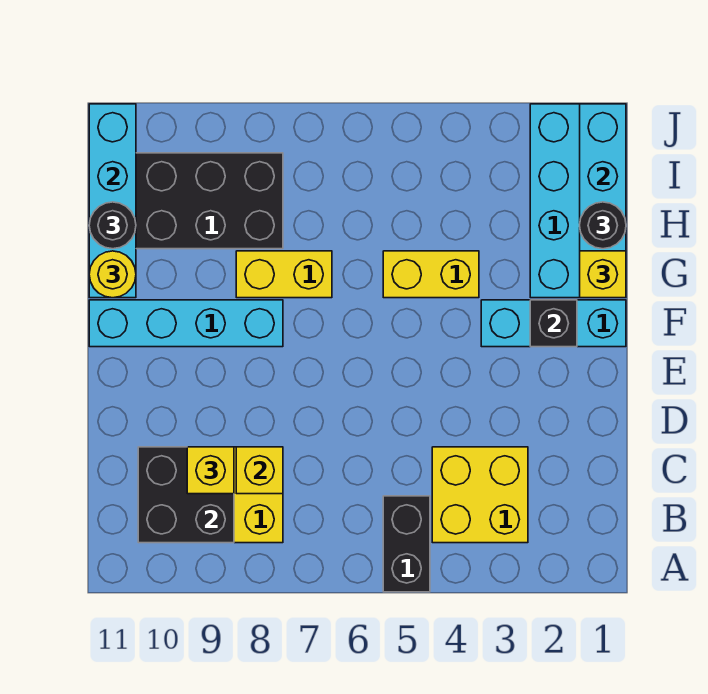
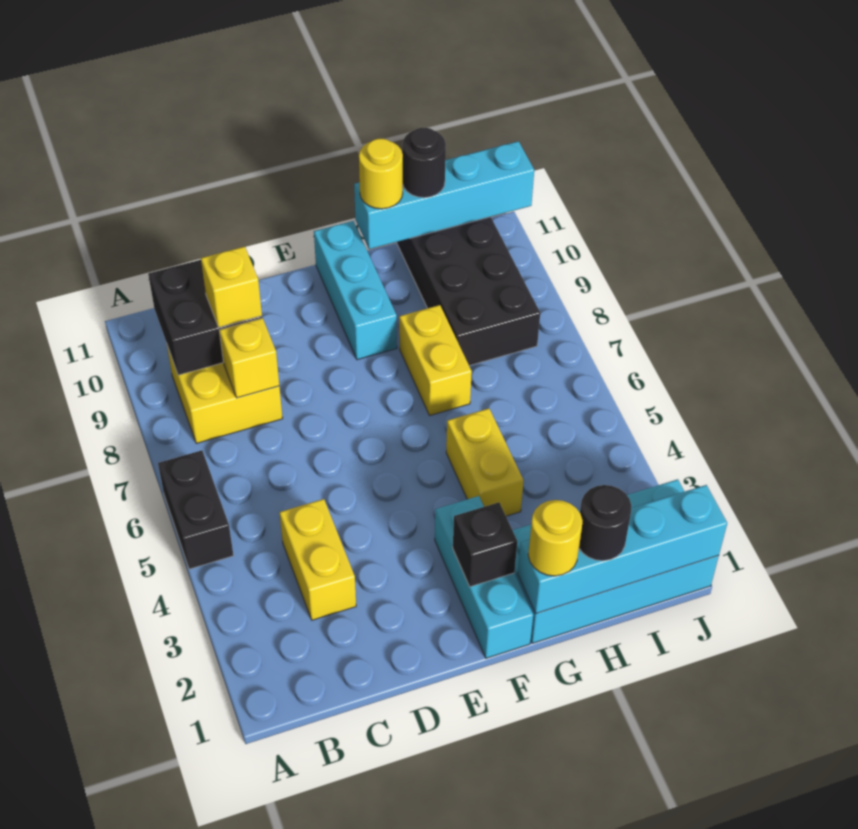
black brick A5:B5 level 1 -> black brick A5:A6 level 1
yellow brick B3:C4 level 1 -> yellow brick C3:C4 level 1
cyan brick F8:F11 level 1 -> cyan brick F9:F11 level 1
yellow brick G1 level 3 -> yellow round brick G1 level 3

